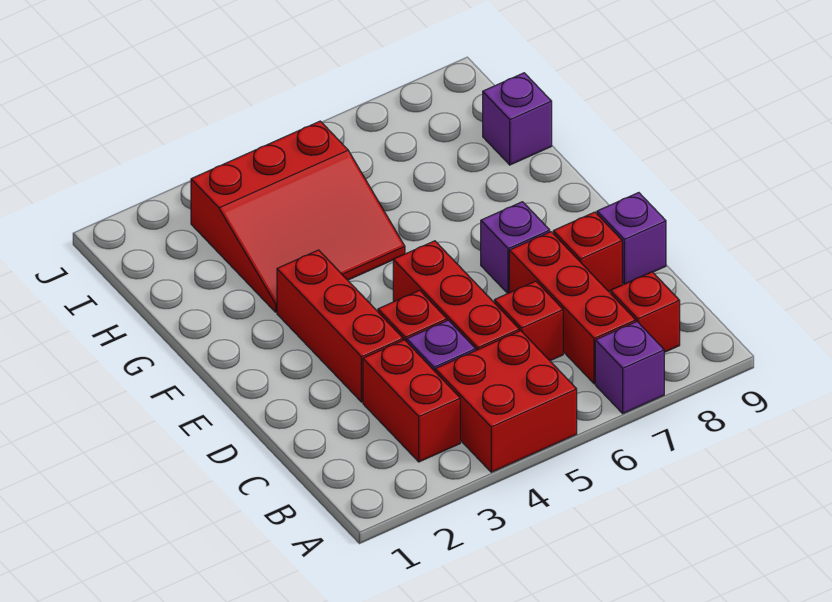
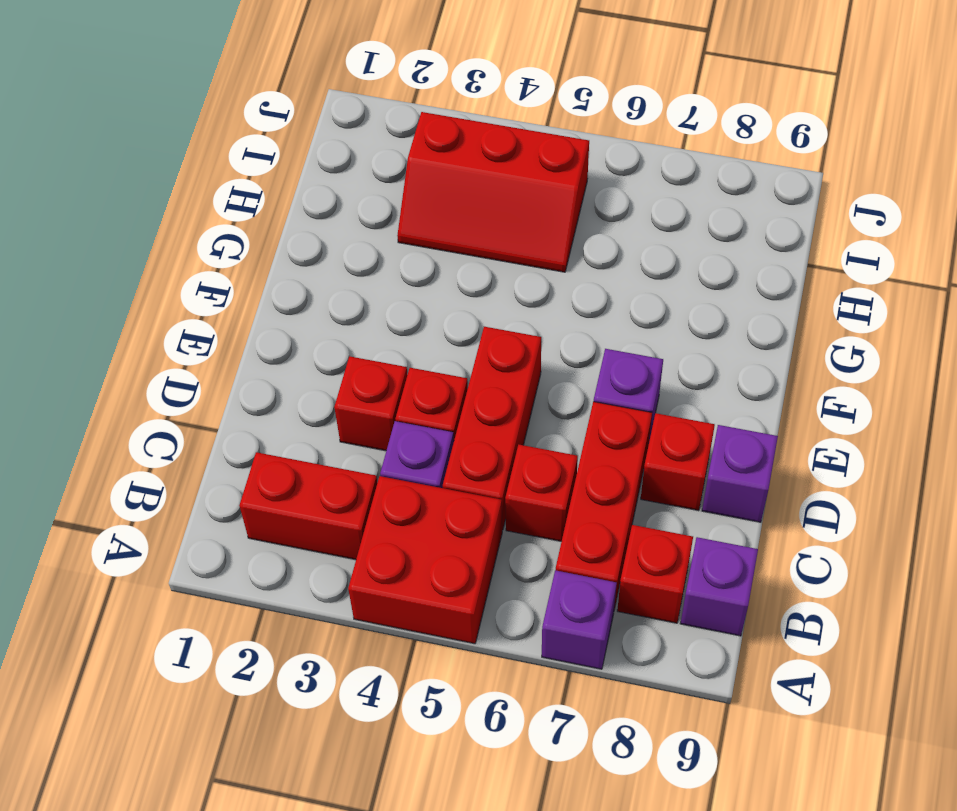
red brick B3:C3 level 1 -> red brick B2:B3 level 1
red brick D3:F3 level 1 -> red brick D3 level 1
red slope G3:I5 level 1 top I -> red slope H3:I5 level 1 top I
purple brick H9 level 1 -> purple brick B9 level 1

